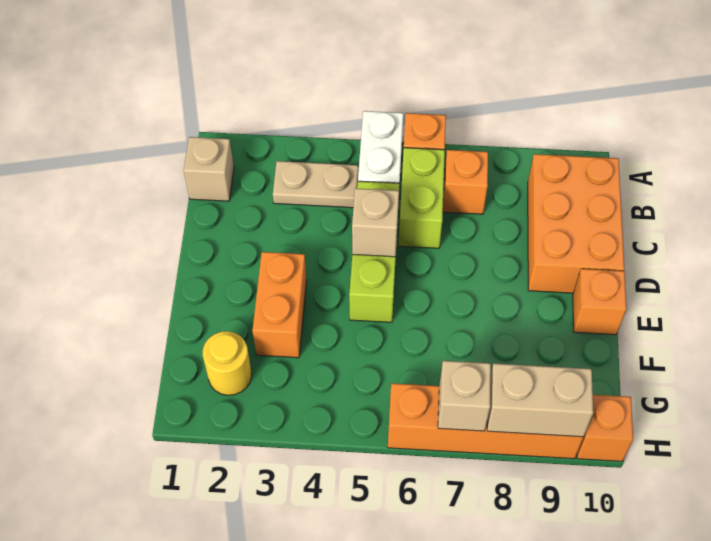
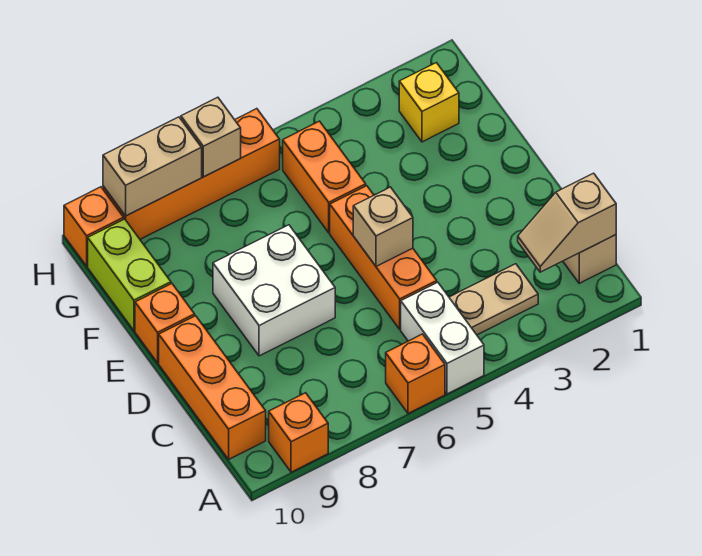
none -> tan slope B1:B2 level 2 top 1
lime brick B6:C6 level 1 -> lime brick F10:G10 level 1
orange brick B7 level 1 -> orange brick A9 level 1
orange brick B9:D10 level 1 -> orange brick B10:D10 level 1
lime brick C5:E5 level 1 -> orange brick C5:E5 level 1
none -> white brick D7:E8 level 1
orange brick E3:F3 level 1 -> orange brick F5:G5 level 1
yellow round brick G2 level 1 -> yellow brick G2 level 1

